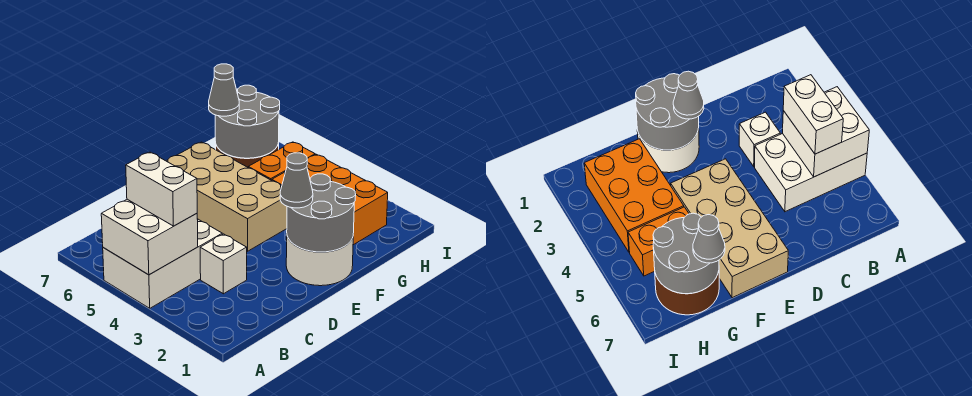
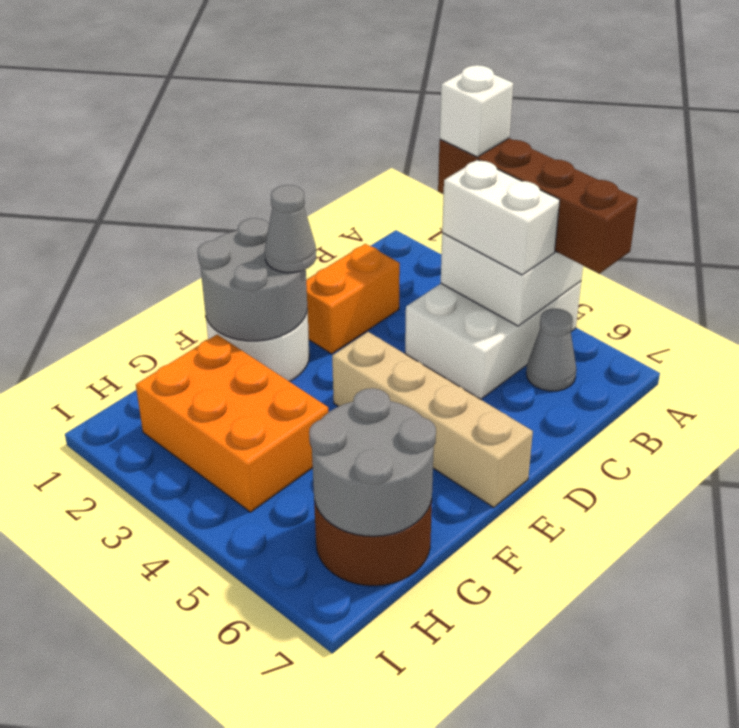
none -> brown brick A3:A6 level 3
white brick C3 level 1 -> white brick A3 level 4
tan brick E4:F7 level 1 -> tan brick E4:E7 level 1
orange brick G5:H5 level 1 -> orange brick C2:D2 level 1
grey cone G7 level 3 -> grey cone B6 level 1

